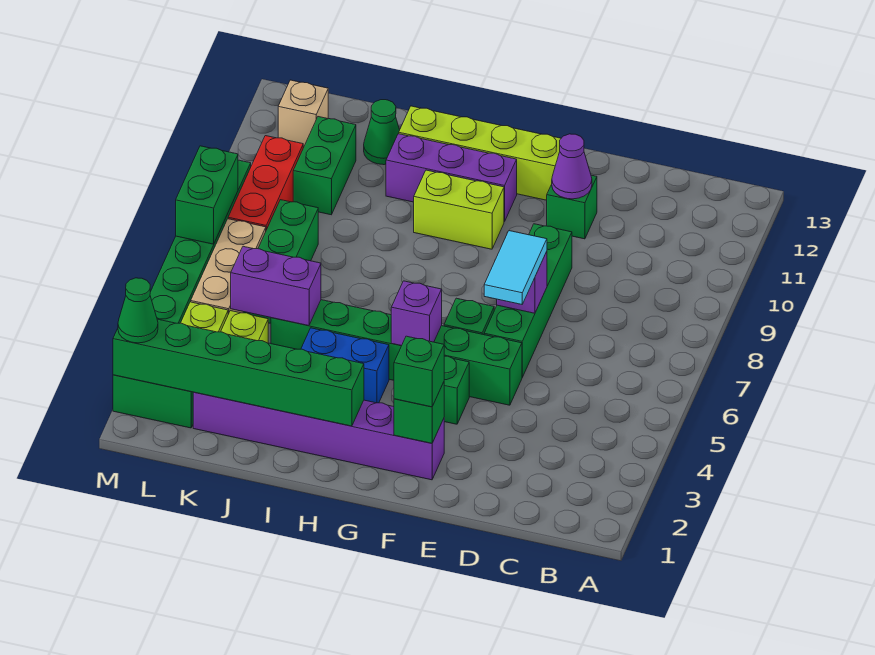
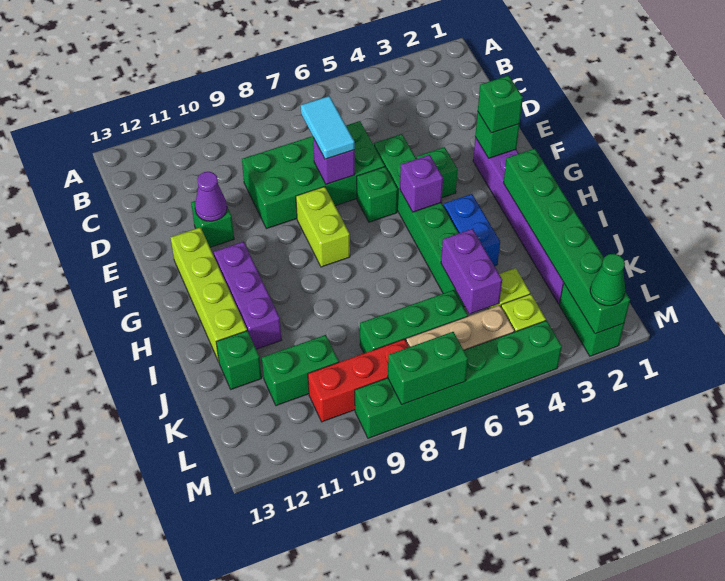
green brick E6:E9 level 1 -> green brick D6:E9 level 1
cyan tile E6:E7 level 3 -> cyan tile D7:E7 level 3
lime brick G10:H10 level 1 -> lime brick F8:G8 level 1
green cone J12 level 1 -> green brick J12 level 1
tan brick L12 level 1 -> none

